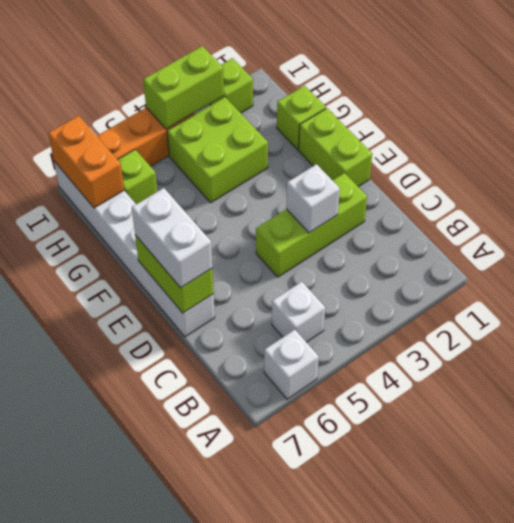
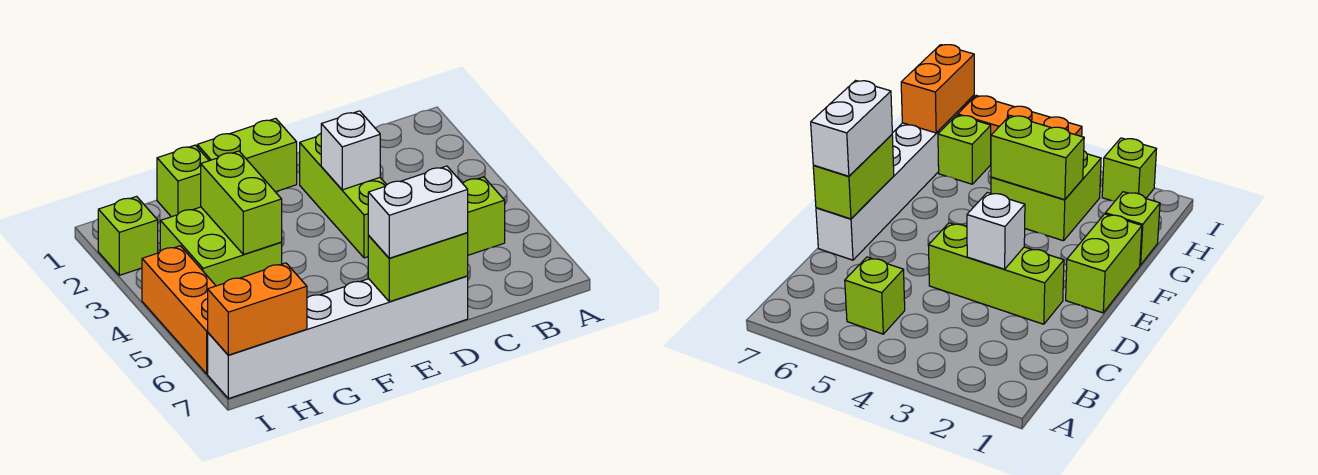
white brick A6 level 1 -> none
white brick B5 level 1 -> lime brick B5 level 1
lime brick I3:I4 level 2 -> lime brick G3:G4 level 2

